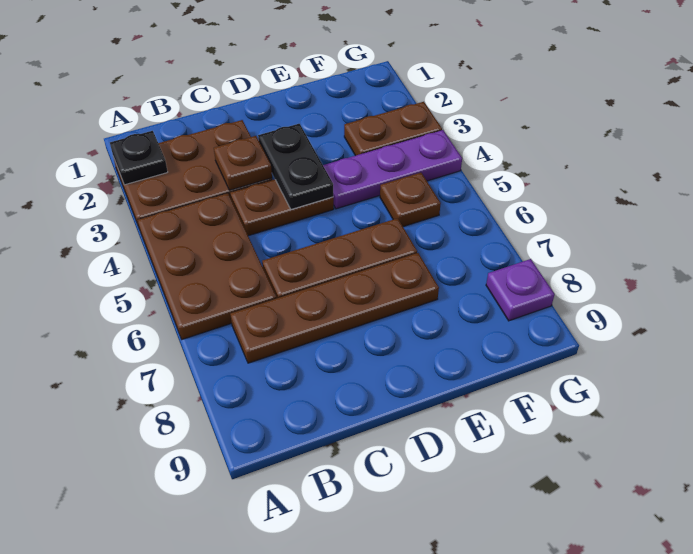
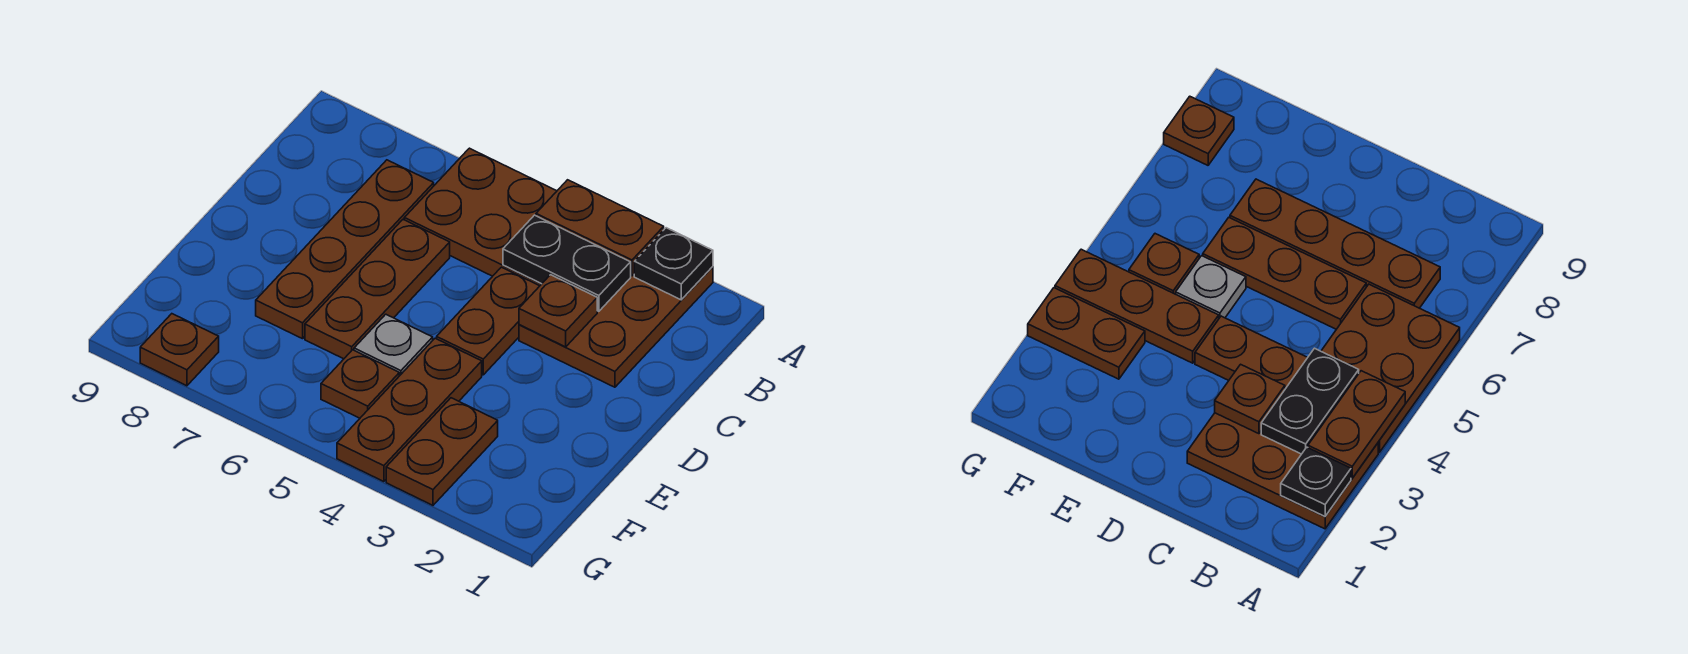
none -> brown plate A3:A4 level 2
black plate D3:D4 level 2 -> black plate B3:B4 level 2
purple plate E4:G4 level 1 -> brown plate E4:G4 level 1
none -> grey plate E5 level 1
purple plate G8 level 1 -> brown plate G8 level 1

